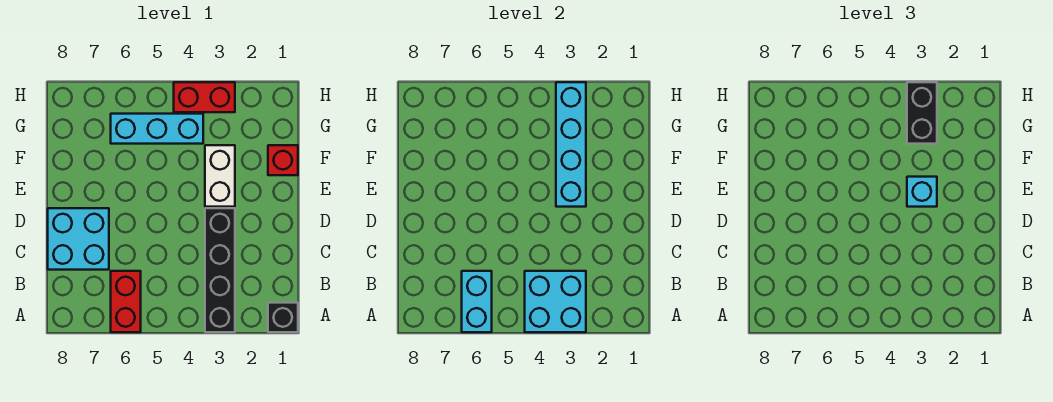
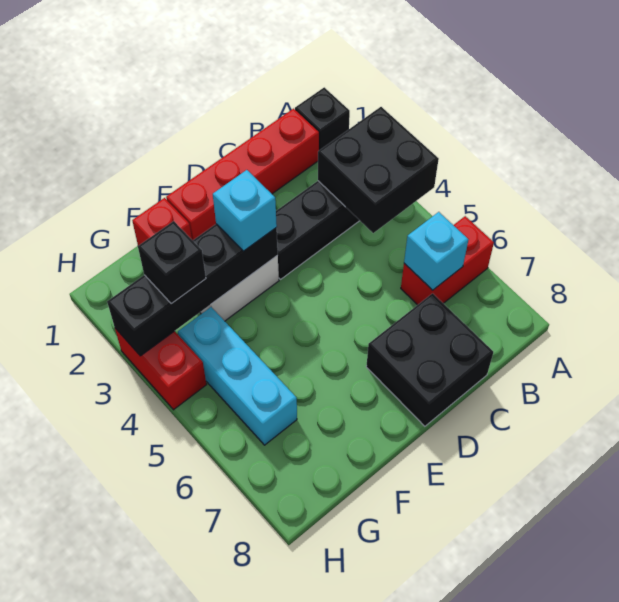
cyan brick A3:B4 level 2 -> black brick A3:B4 level 2
cyan brick A6:B6 level 2 -> cyan brick B6 level 2
none -> red brick B1:E1 level 1
cyan brick C7:D8 level 1 -> black brick C7:D8 level 1
cyan brick E3:H3 level 2 -> black brick E3:H3 level 2
black brick G3:H3 level 3 -> black brick G3 level 3

